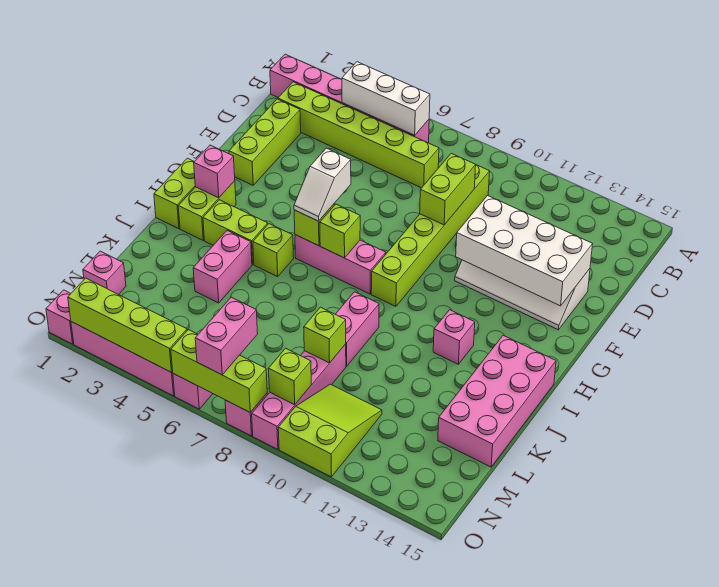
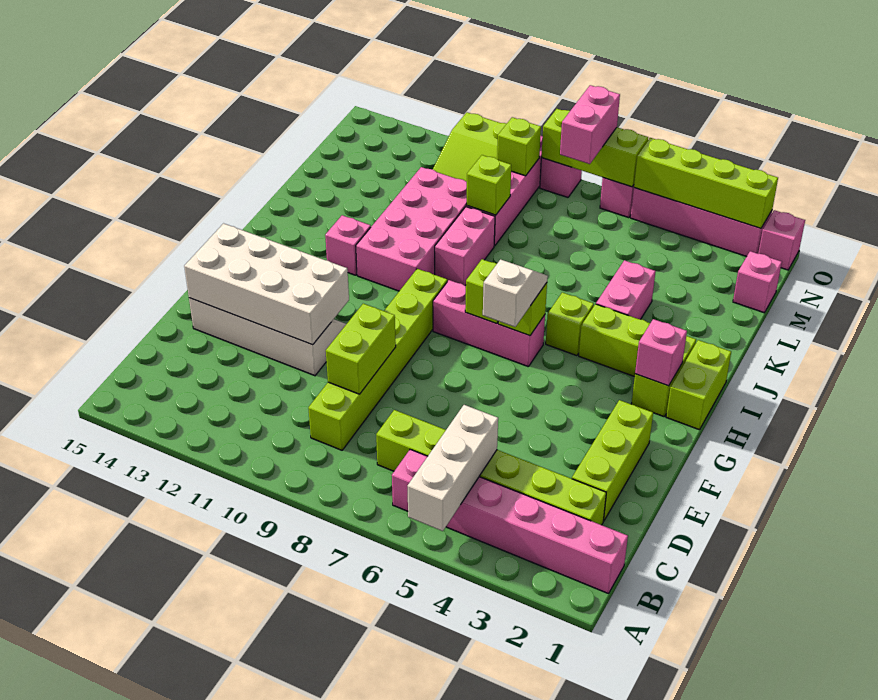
white brick B4:B6 level 2 -> white brick A5:C5 level 2
pink brick I14:L15 level 1 -> pink brick I10:L11 level 1

